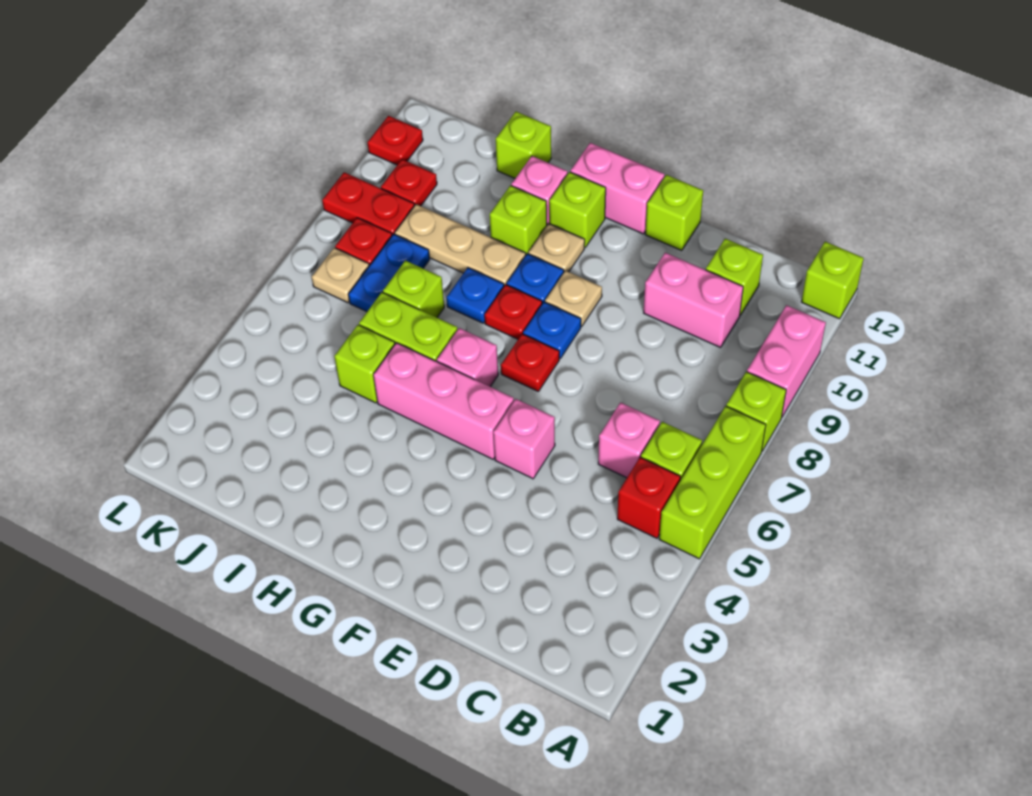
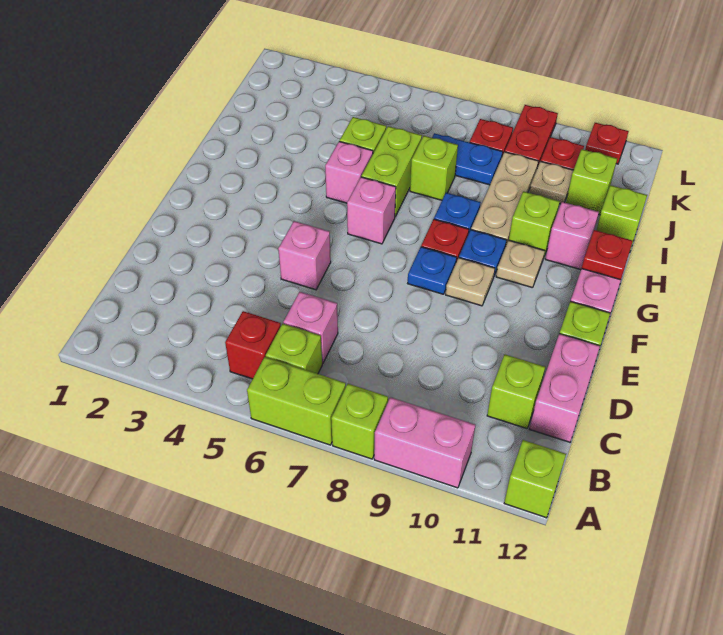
lime brick A5:A7 level 1 -> lime brick A6:A7 level 1
pink brick C10:D10 level 1 -> pink brick C12:D12 level 1
pink brick F5:H5 level 1 -> pink brick H5 level 1
red plate F7 level 1 -> red plate G12 level 2
lime brick G11 level 1 -> lime brick J11 level 1
tan plate K7 level 1 -> tan plate J10 level 1

